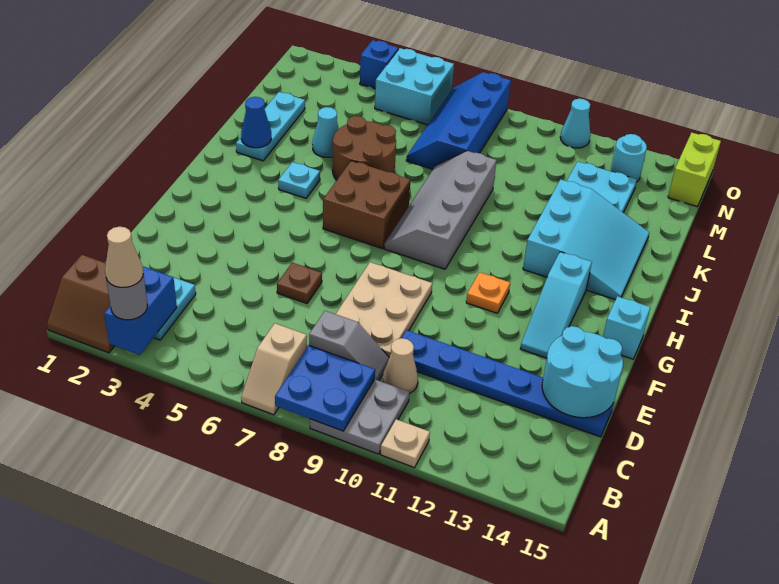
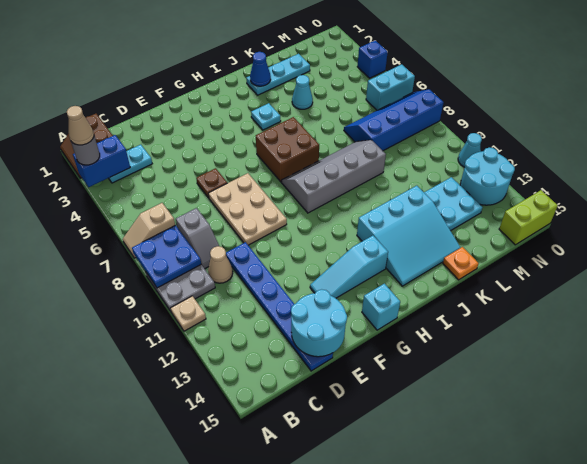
tan plate D8:F9 level 1 -> tan plate E7:F9 level 1
orange plate G11 level 1 -> orange plate K15 level 1
brown round brick J5:K6 level 1 -> none
cyan brick N5:O6 level 1 -> cyan brick N6:O6 level 1
cyan round brick N13 level 1 -> cyan round brick N12:O13 level 1

